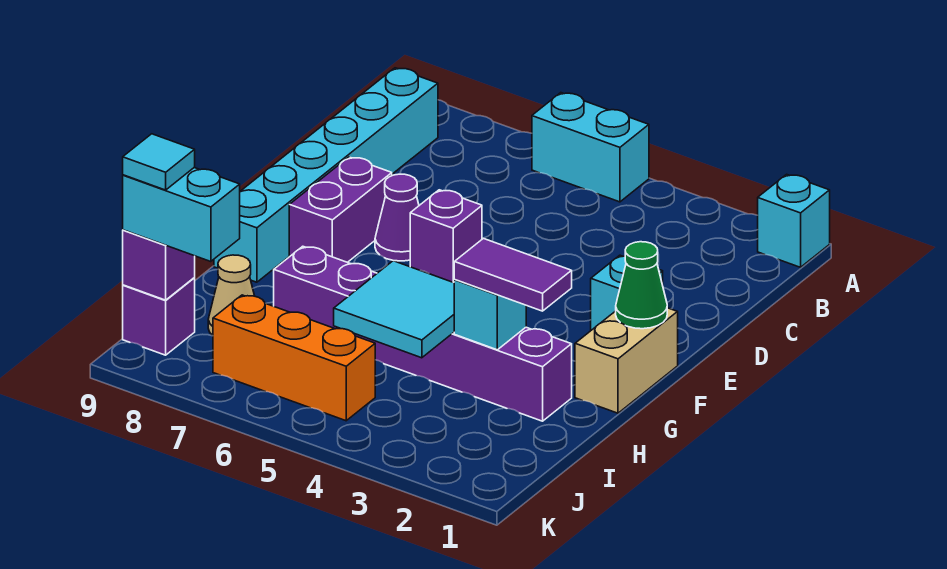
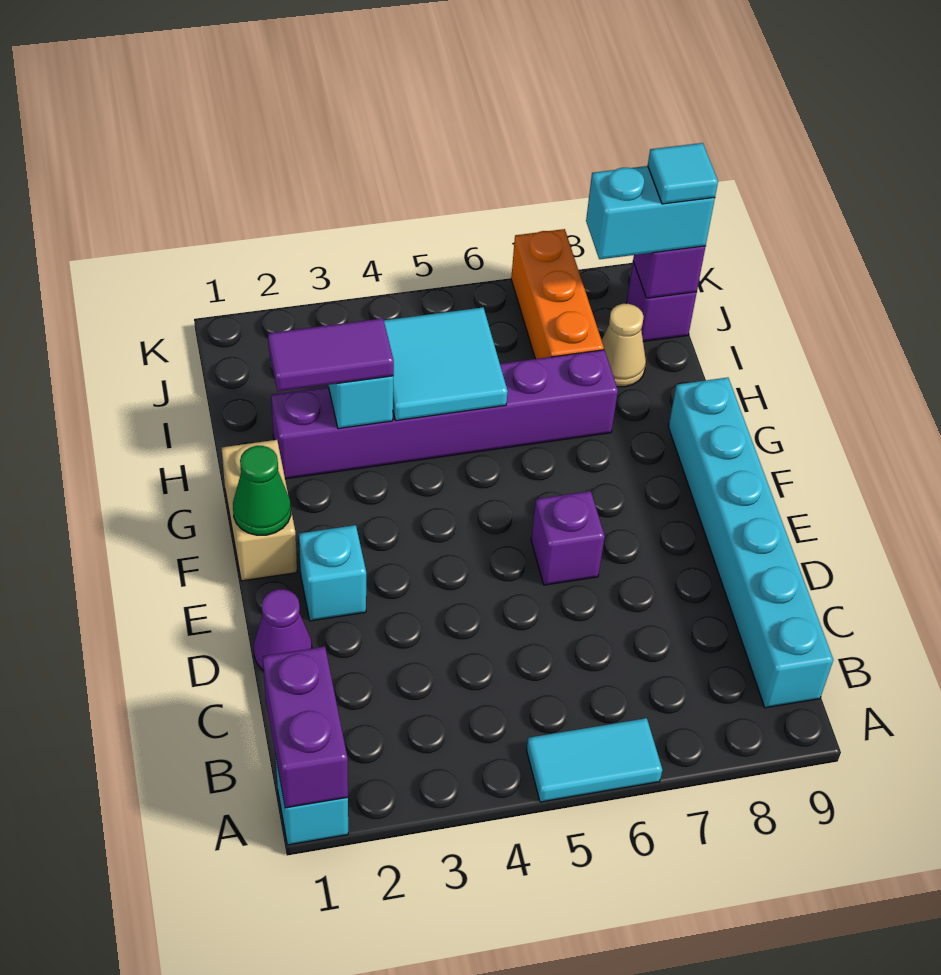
cyan brick A5:A6 level 1 -> cyan tile A5:A6 level 1
purple cone E7 level 1 -> purple cone D1 level 1
purple brick E8:F8 level 1 -> purple brick A1:B1 level 2
orange brick J5:J7 level 1 -> orange brick I7:K7 level 1

